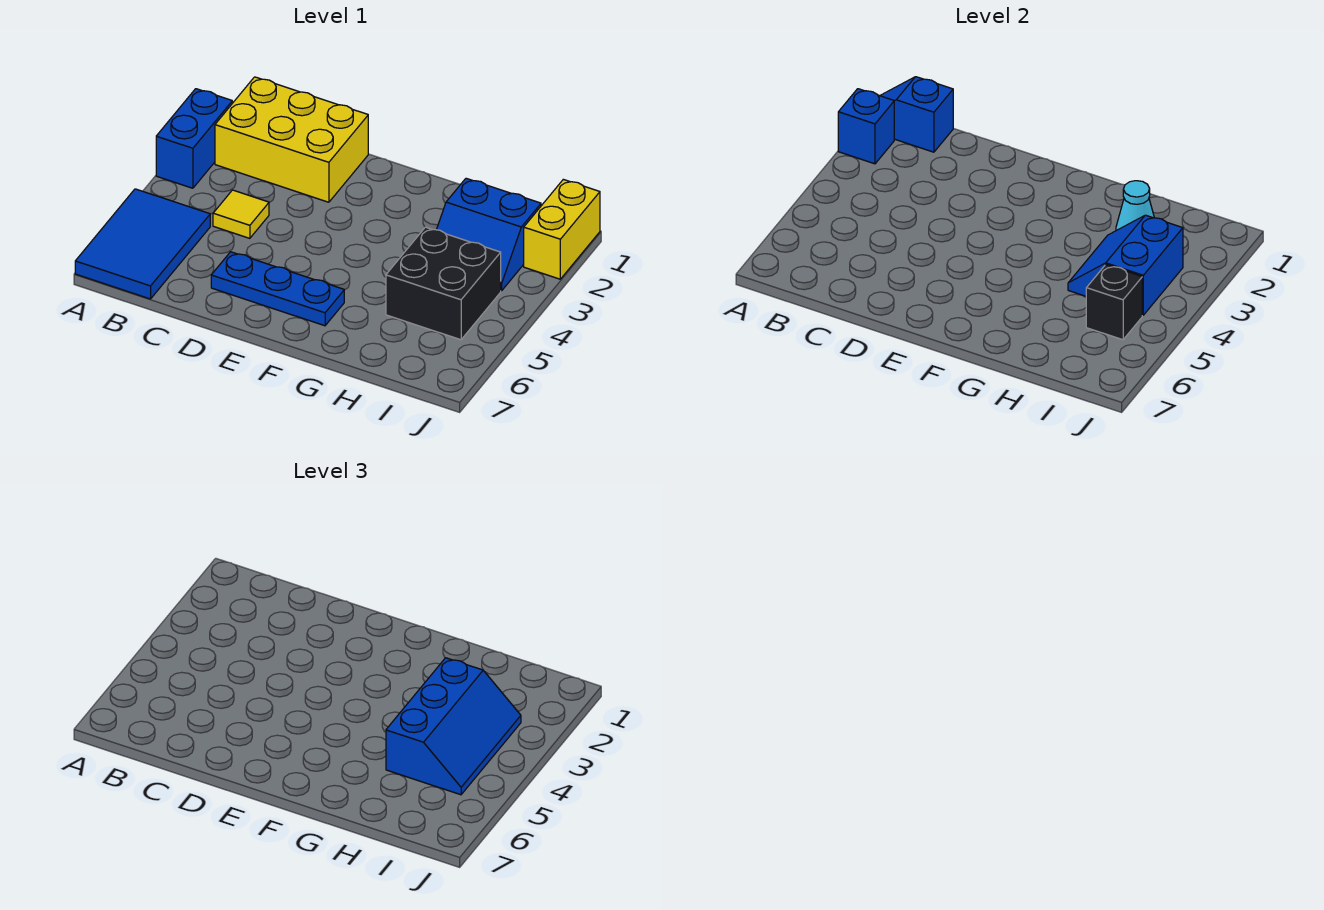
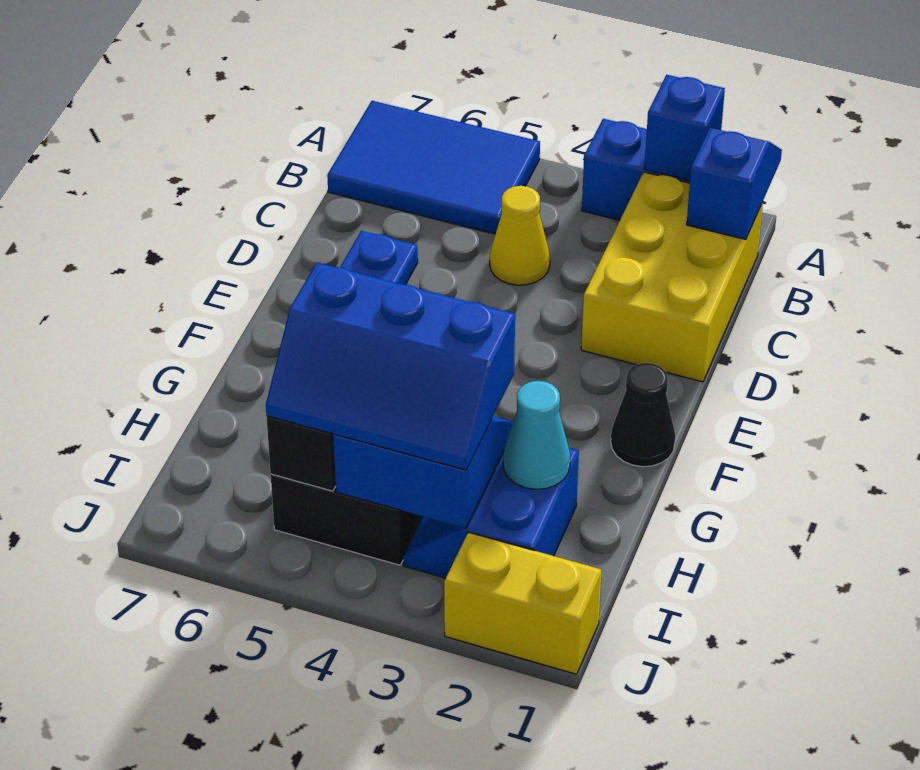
yellow tile C4 level 1 -> yellow cone C4 level 1
none -> black cone F1 level 1

